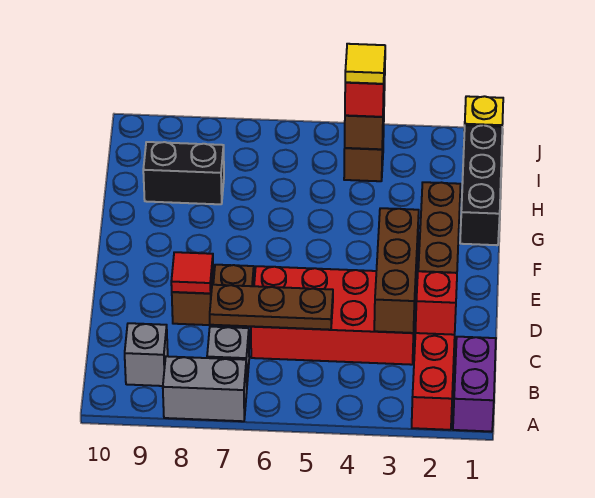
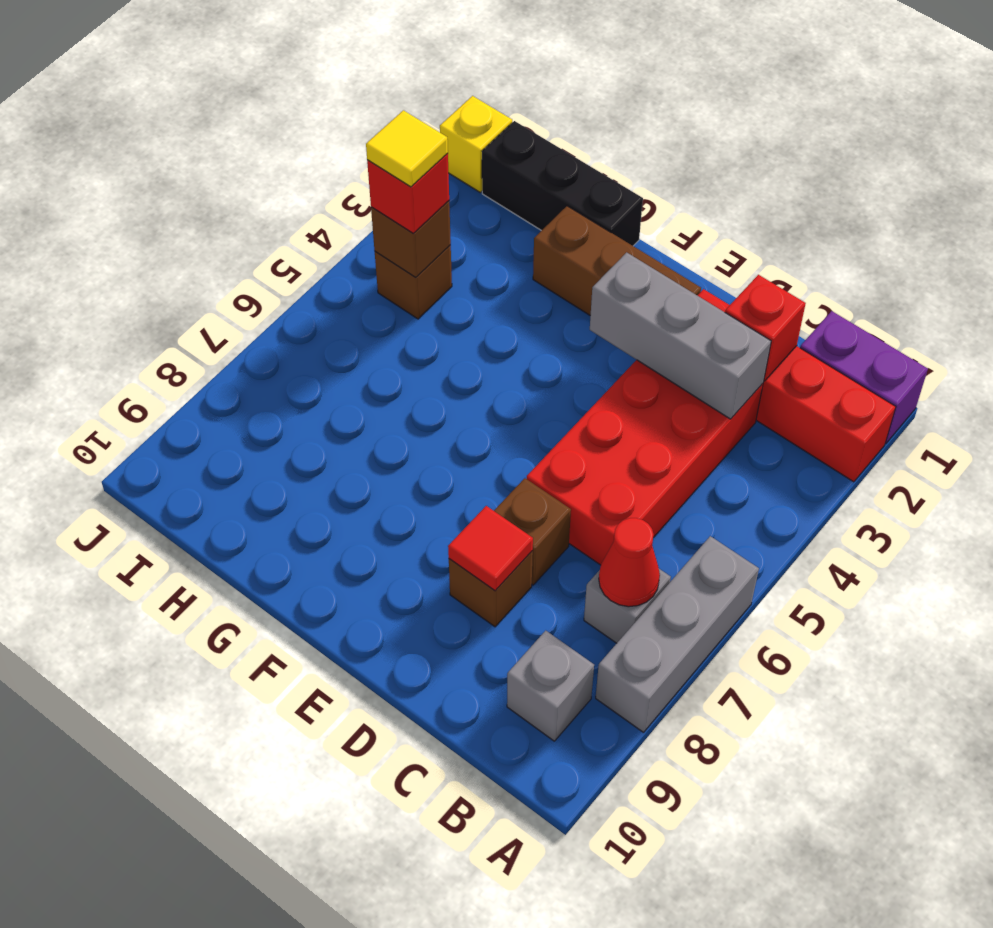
grey brick A7:A8 level 1 -> grey brick A6:A8 level 1
none -> red cone B7 level 2
brown brick C3:E3 level 2 -> grey brick C3:E3 level 2
brown plate C5:C7 level 2 -> none
black brick H8:H9 level 1 -> none

